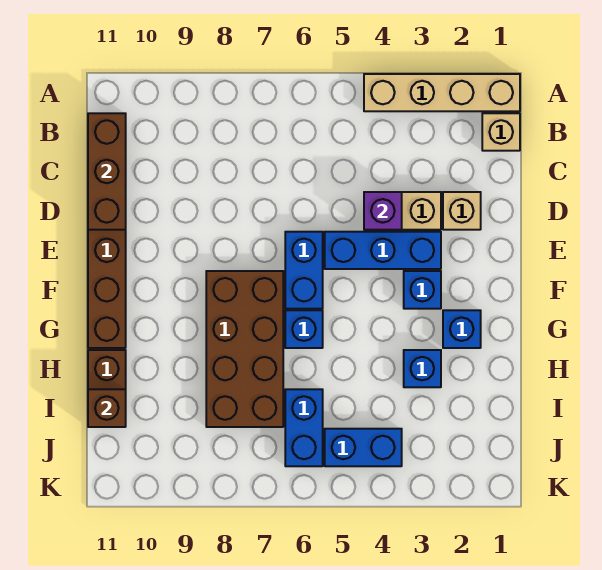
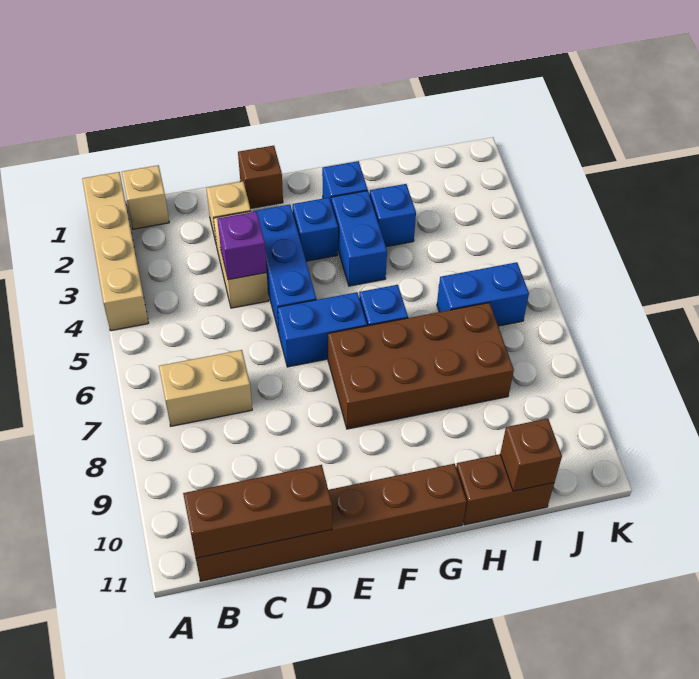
none -> tan brick B7:C7 level 1
none -> brown brick E1 level 1
blue brick J4:J5 level 1 -> blue brick G3:G4 level 1

